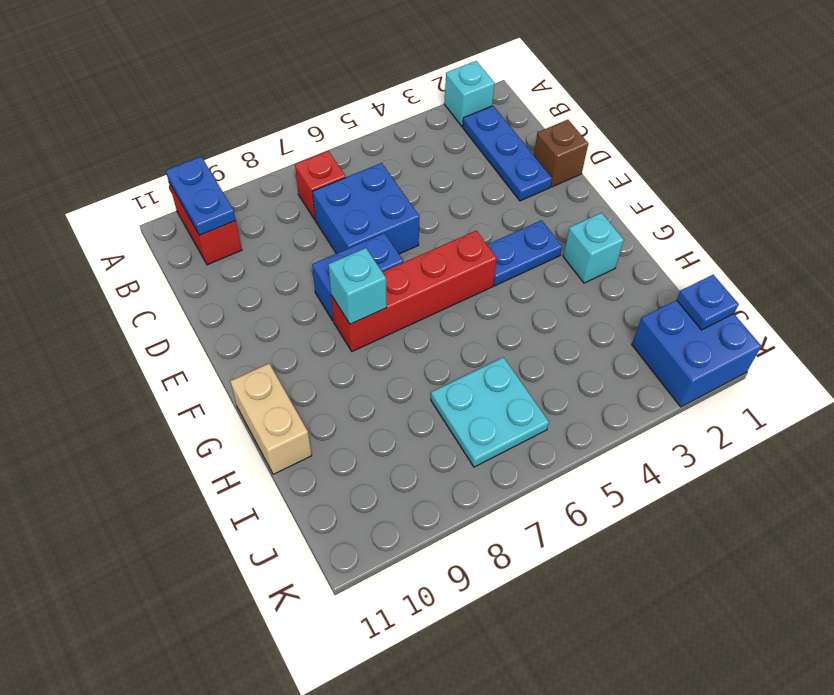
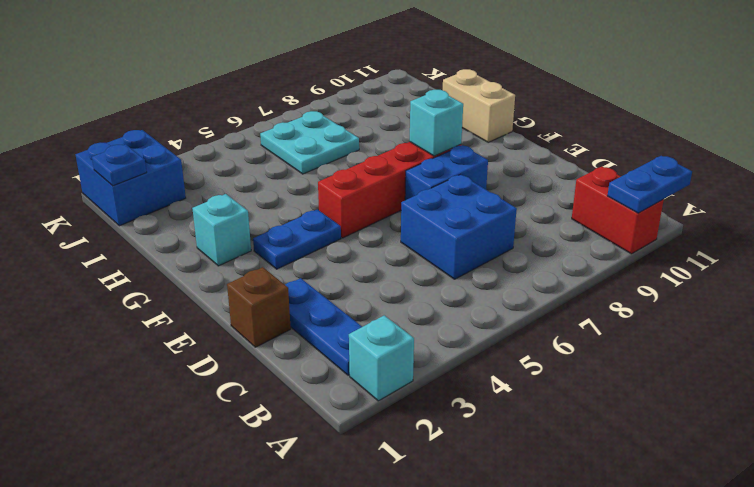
blue plate A10:B10 level 2 -> blue plate A10:A11 level 2
red brick B7 level 1 -> none

